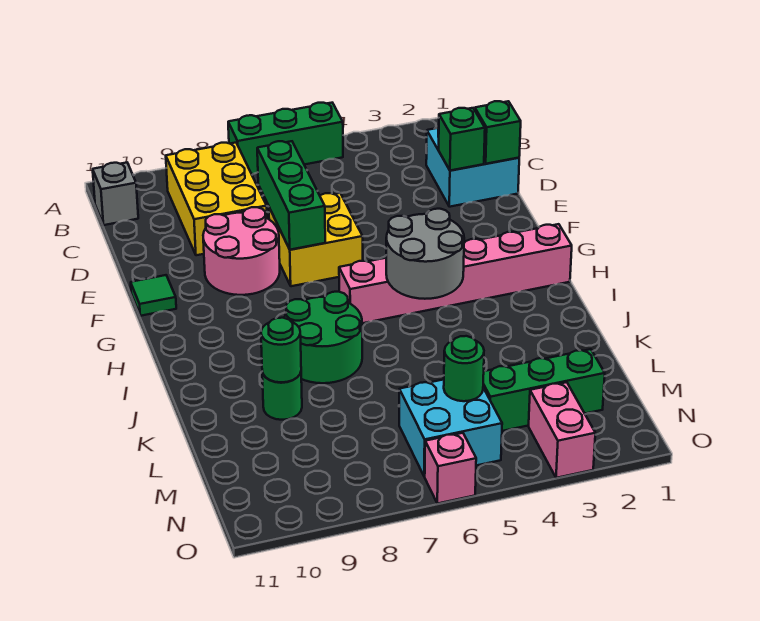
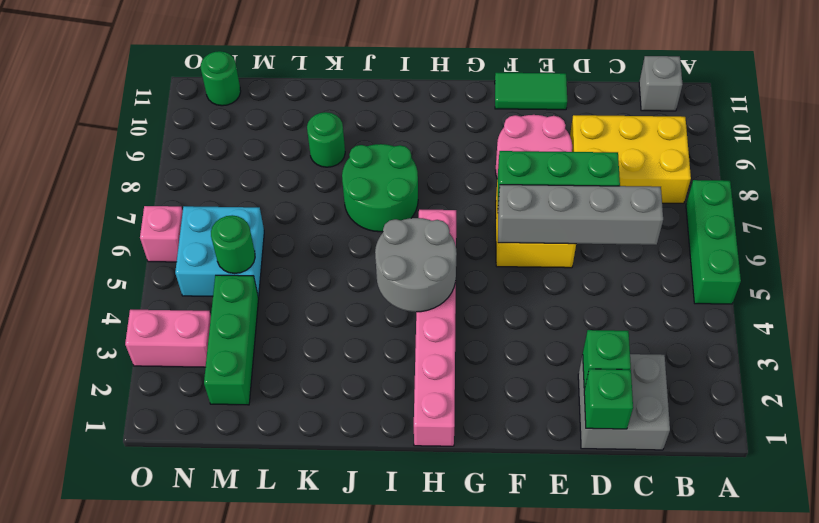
cyan brick C1:D2 level 1 -> grey brick C1:D2 level 1
none -> grey brick C6:F6 level 2
green tile F11 level 1 -> green tile E11:F11 level 1
green round brick K9 level 2 -> green round brick N11 level 1

